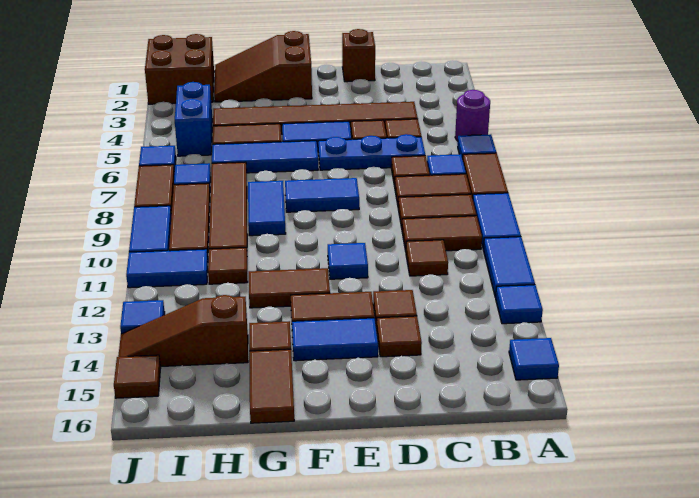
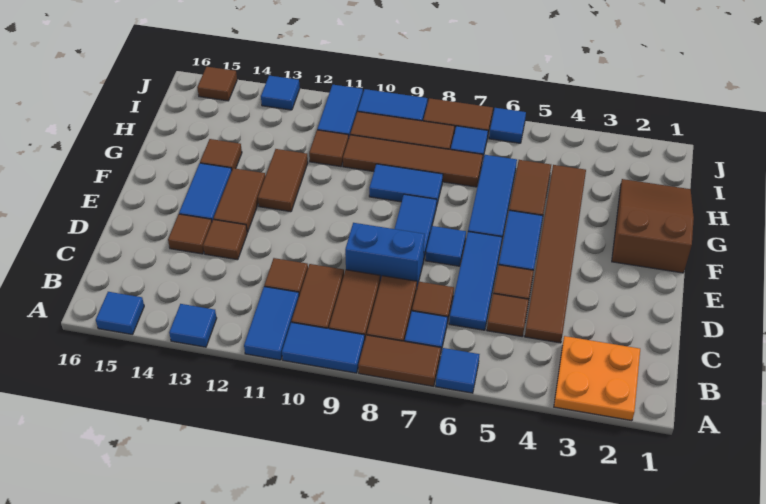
none -> orange plate A2:B3 level 1
purple round brick A5 level 1 -> none
blue tile A11:A12 level 1 -> blue tile A11:B11 level 1
blue plate C6:E6 level 1 -> blue tile C6:E6 level 1
brown brick D1 level 1 -> none
blue tile E11 level 1 -> blue tile E7 level 1
brown tile G15:G16 level 1 -> none
brown slope H14:J14 level 1 top H -> none
brown brick I1:J2 level 1 -> none
blue brick I4:I5 level 1 -> blue brick D8:D9 level 1

